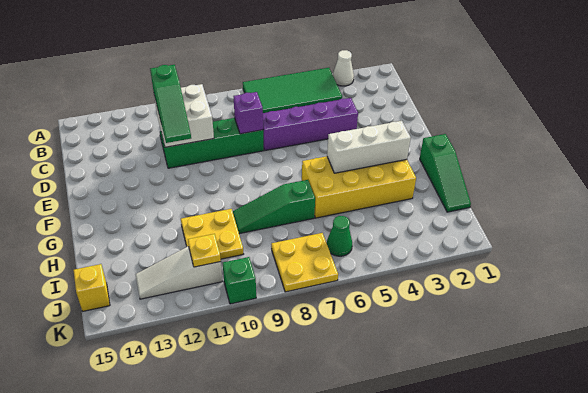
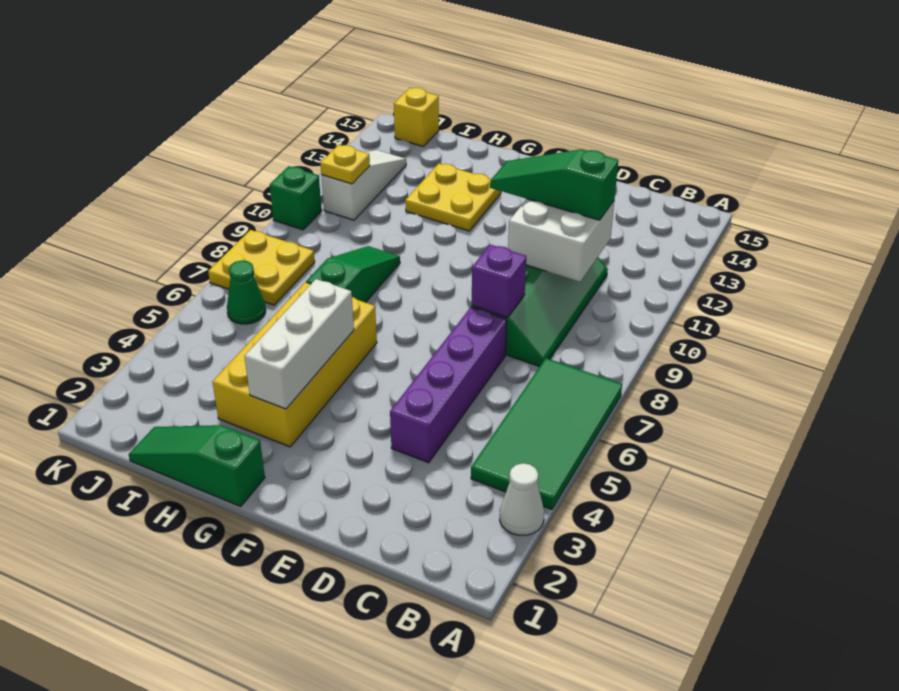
yellow plate H10:I11 level 1 -> yellow plate G12:H13 level 1

